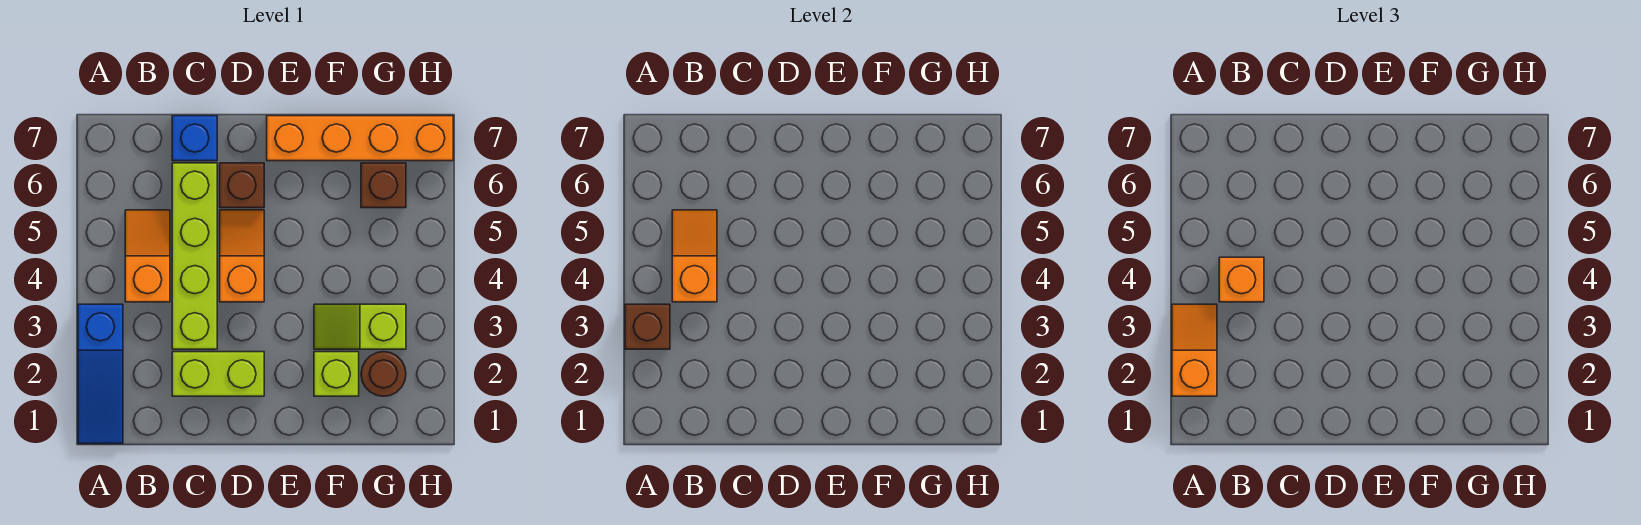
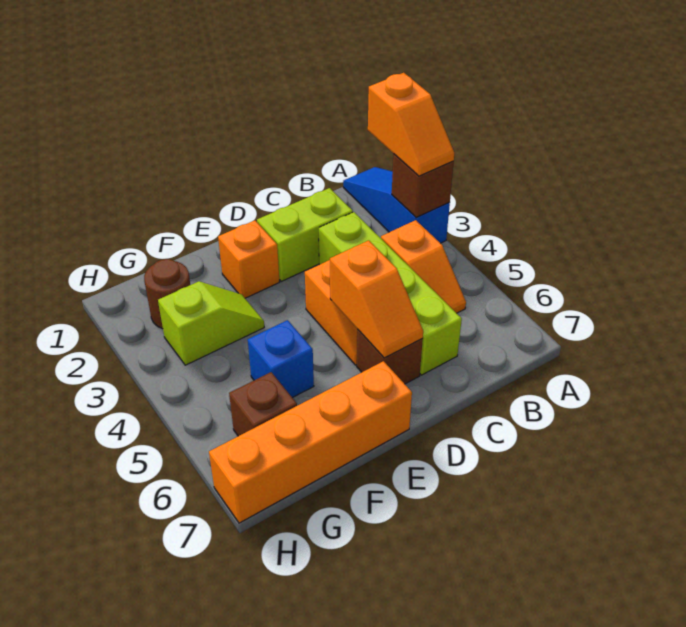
orange slope B4:B5 level 2 top 4 -> orange slope D5:D6 level 2 top 5
orange brick B4 level 3 -> orange brick E2 level 1
blue brick C7 level 1 -> blue brick F5 level 1
lime brick F2 level 1 -> none

